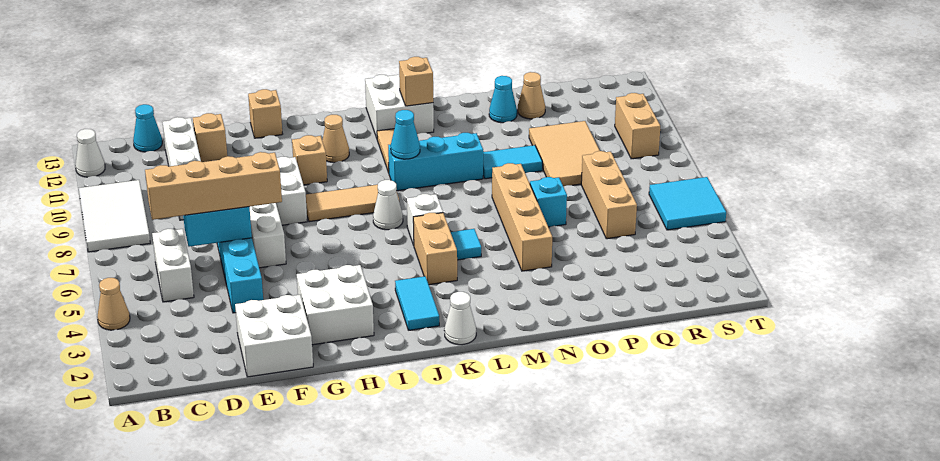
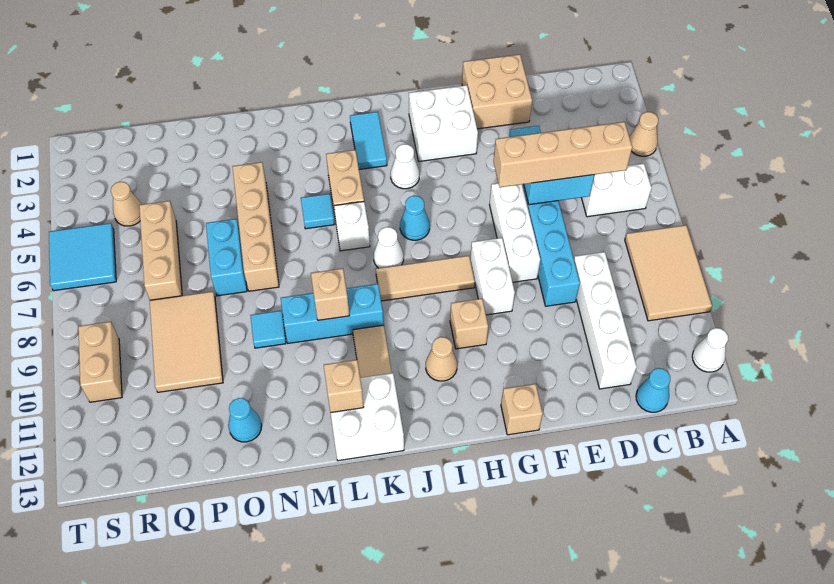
white tile A8:B10 level 1 -> tan tile A8:B10 level 1
white brick C5:C6 level 1 -> white brick B6:C6 level 1
white brick E1:F2 level 1 -> tan brick E1:F2 level 1
tan brick E12 level 1 -> tan brick L9 level 2
white cone K1 level 1 -> white cone I4 level 1
cyan cone K9 level 2 -> cyan cone I6 level 1
cyan tile N9:O9 level 1 -> cyan tile N9 level 1
cyan brick O6 level 1 -> cyan brick O6:O7 level 1
tan cone P12 level 1 -> tan cone R4 level 1

